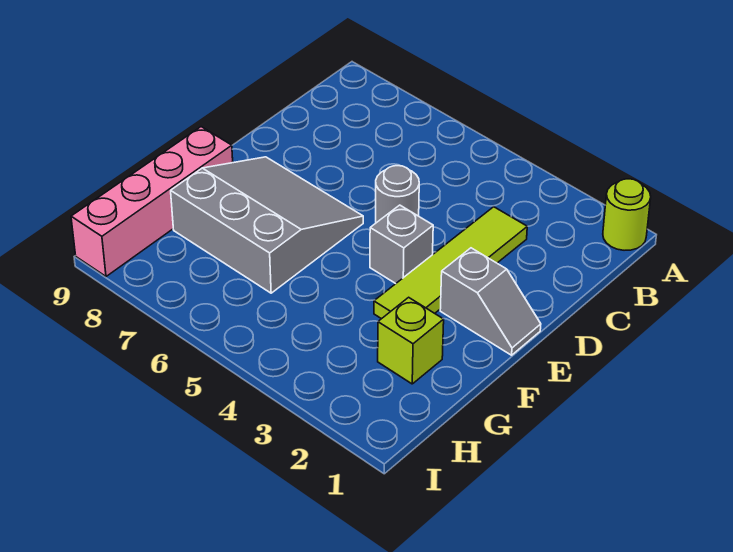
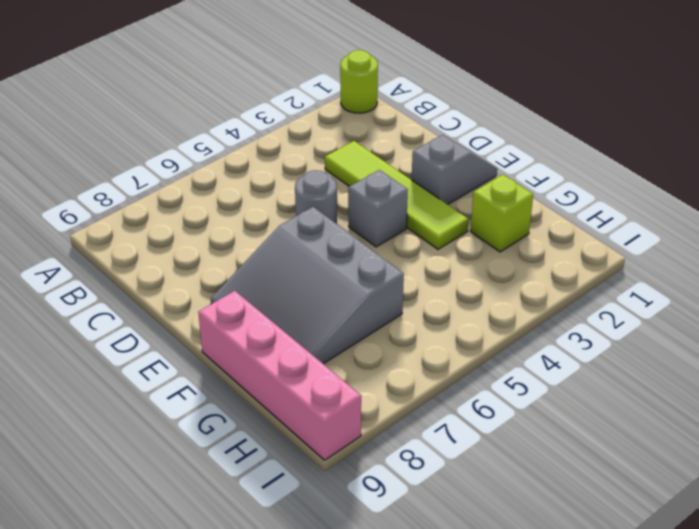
grey slope E6:G8 level 1 top G -> grey slope E6:G8 level 1 top 6

